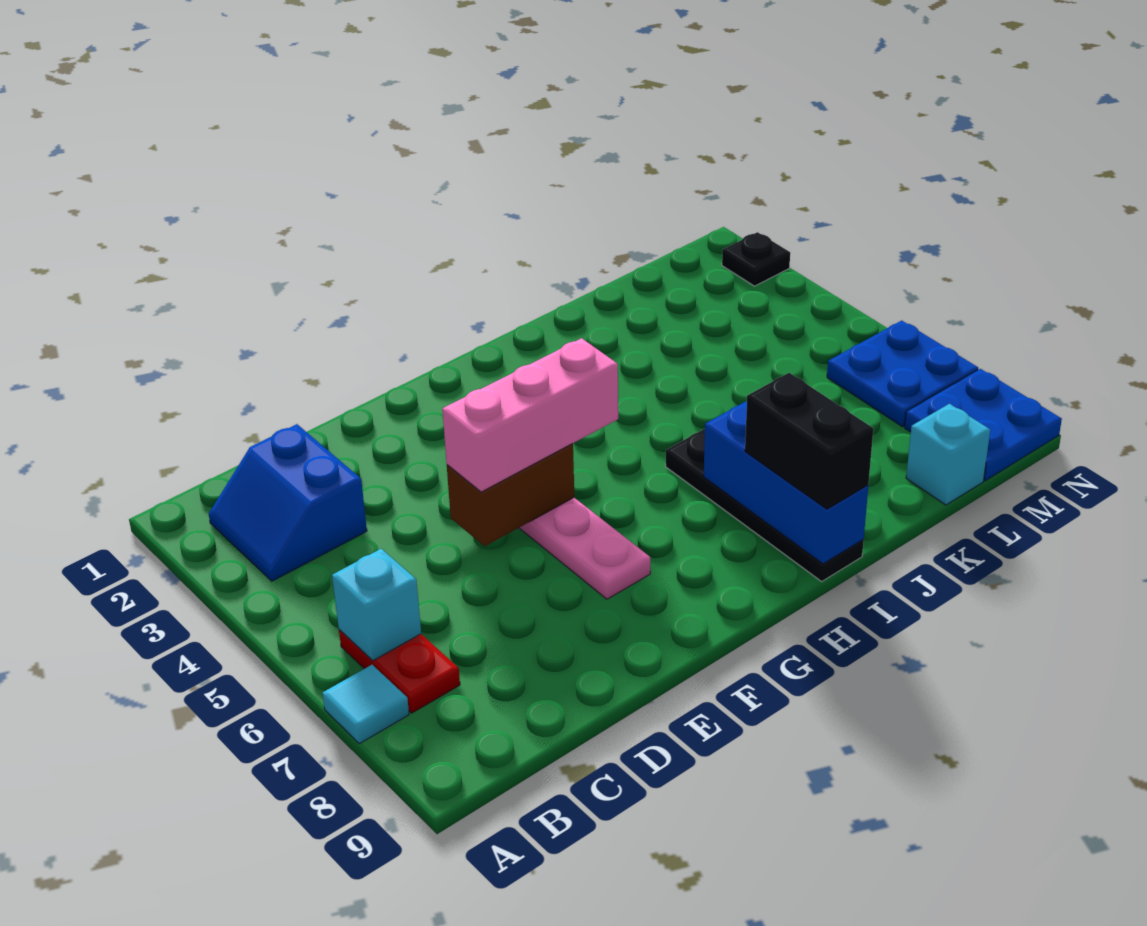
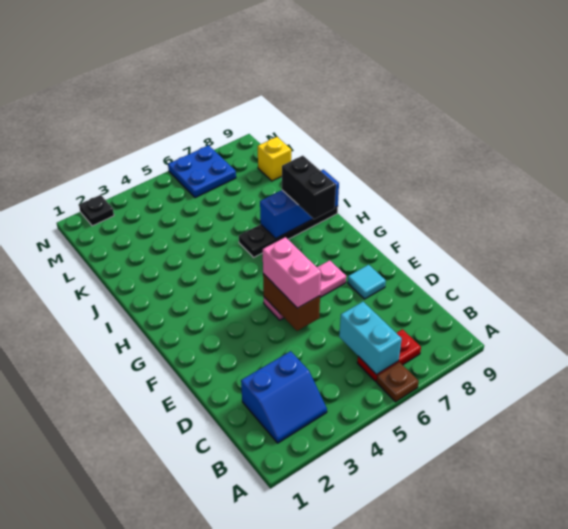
none -> brown plate A6 level 1
cyan tile A7 level 1 -> cyan tile E8 level 1
cyan brick B6 level 2 -> cyan brick B6:C6 level 2
pink brick E5:G5 level 3 -> pink brick E5:F5 level 3
black brick I8:I9 level 3 -> black brick H8:I8 level 3
cyan brick L9 level 1 -> yellow brick L9 level 1
blue plate M8:N9 level 1 -> none

